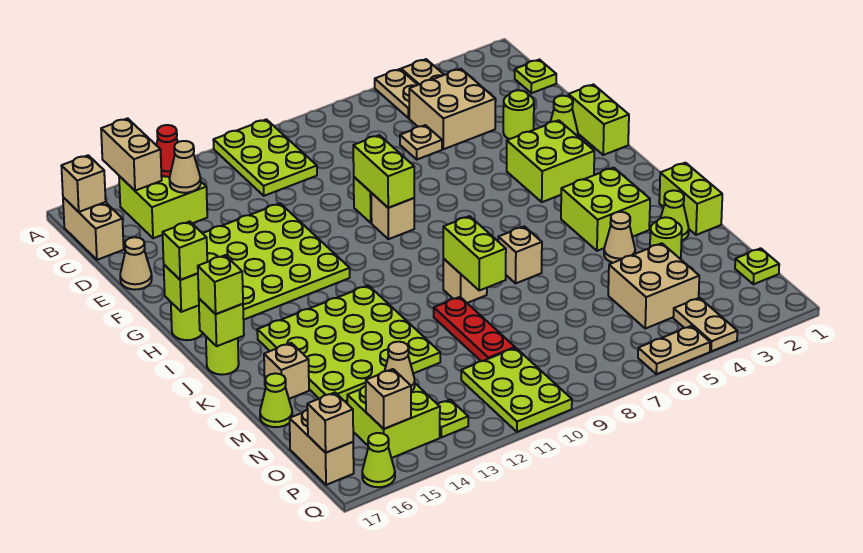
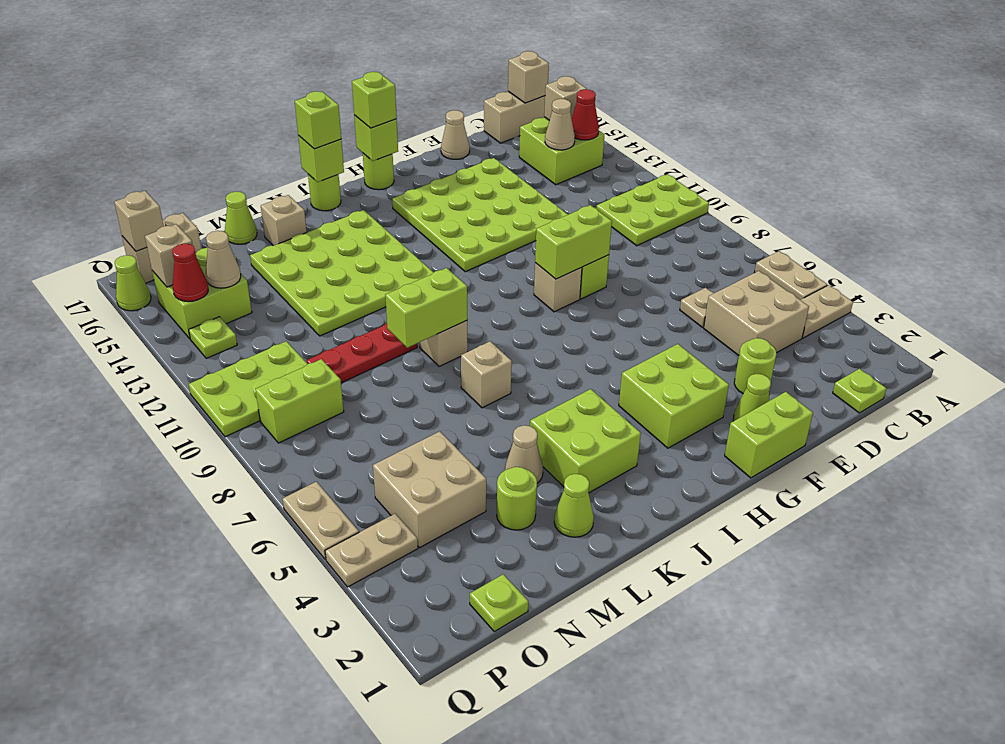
tan plate A5:B5 level 1 -> tan plate A5:A6 level 1
tan brick A15:B15 level 2 -> tan brick B15 level 2
lime brick K1:L1 level 1 -> lime brick O9:P9 level 1
none -> red cone P14 level 2

